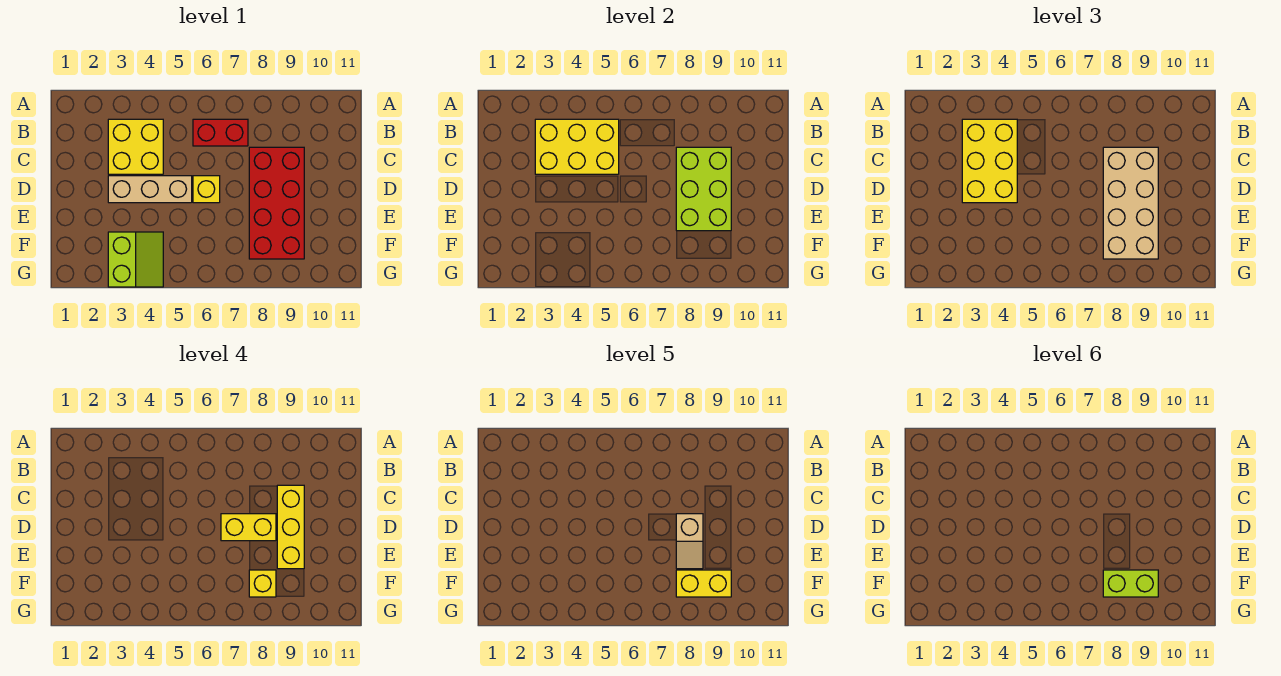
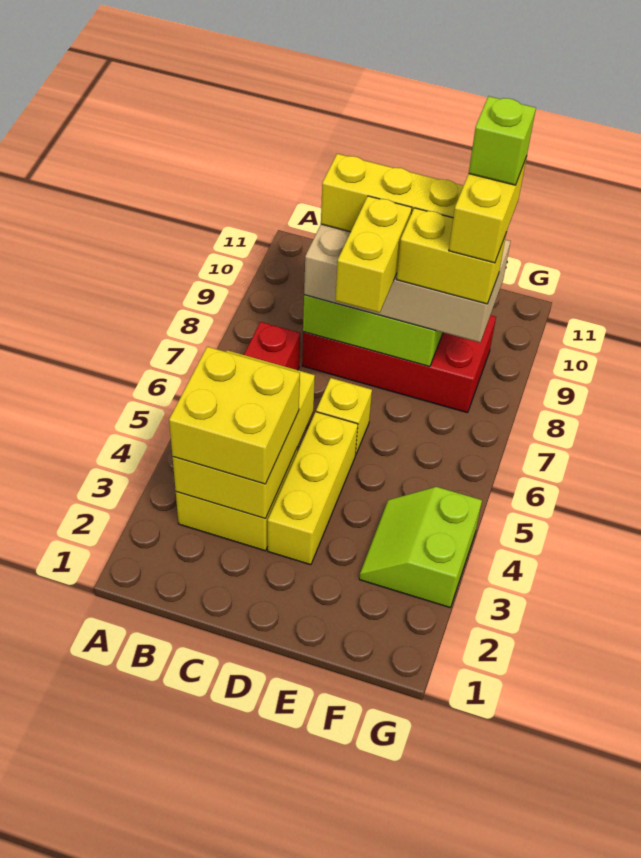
yellow brick B3:D4 level 3 -> yellow brick B3:C4 level 3
tan brick D3:D5 level 1 -> yellow brick D3:D5 level 1
tan slope D8:E8 level 5 top D -> none
lime slope F3:G4 level 1 top 3 -> lime slope F3:G4 level 1 top G
yellow brick F8 level 4 -> yellow brick E8:F8 level 4
lime brick F8:F9 level 6 -> lime brick F9 level 6

